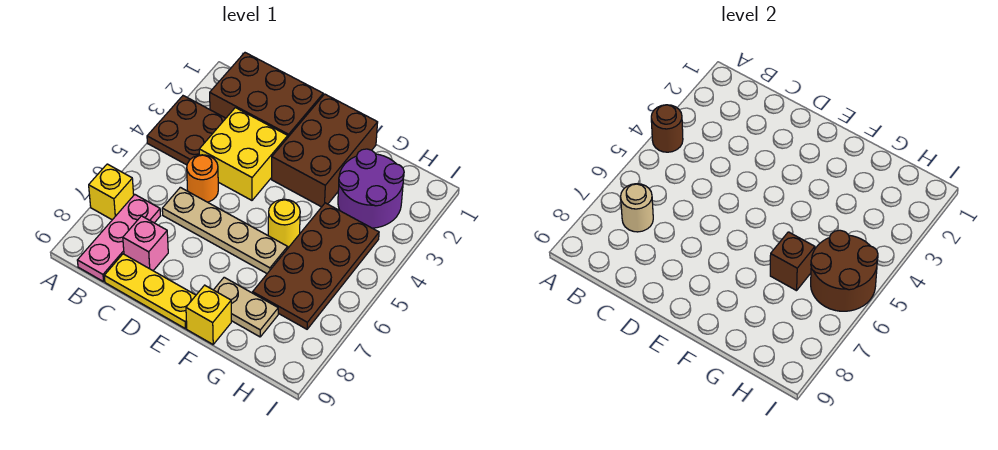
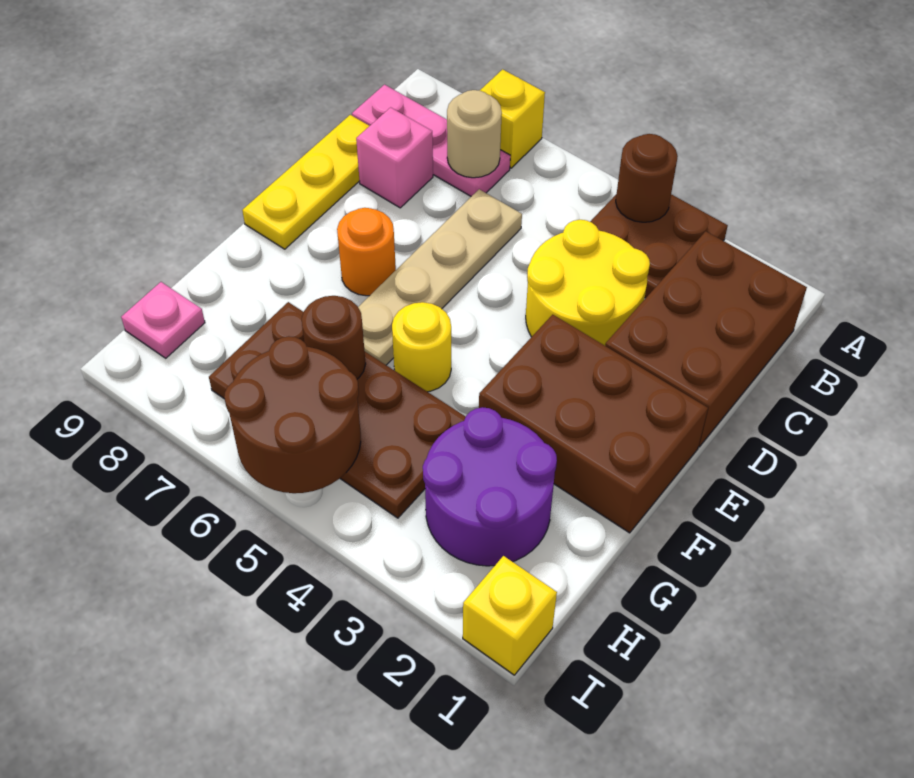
yellow brick C3:D4 level 1 -> yellow round brick C3:D4 level 1
orange round brick C5 level 1 -> orange round brick E7 level 1
tan plate F8:G8 level 1 -> none
yellow brick F9 level 1 -> yellow brick I1 level 1
brown brick G6 level 2 -> brown round brick G6 level 2
none -> pink plate H9 level 1

